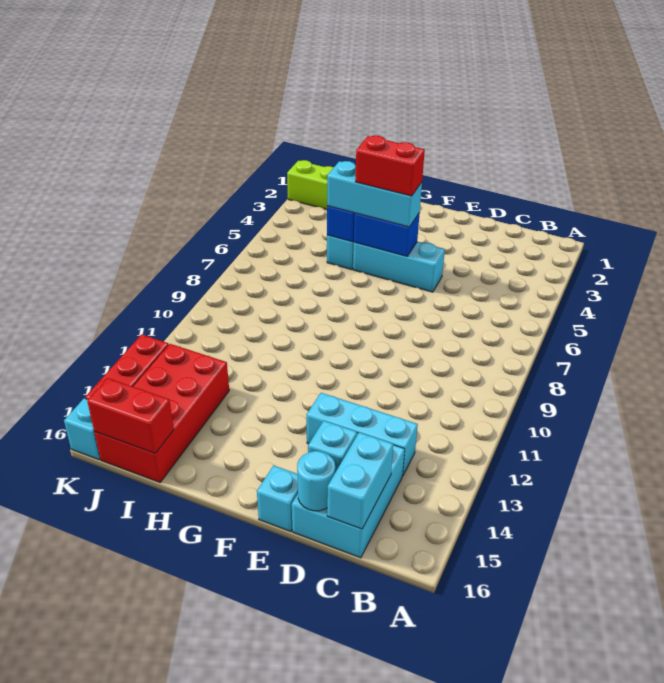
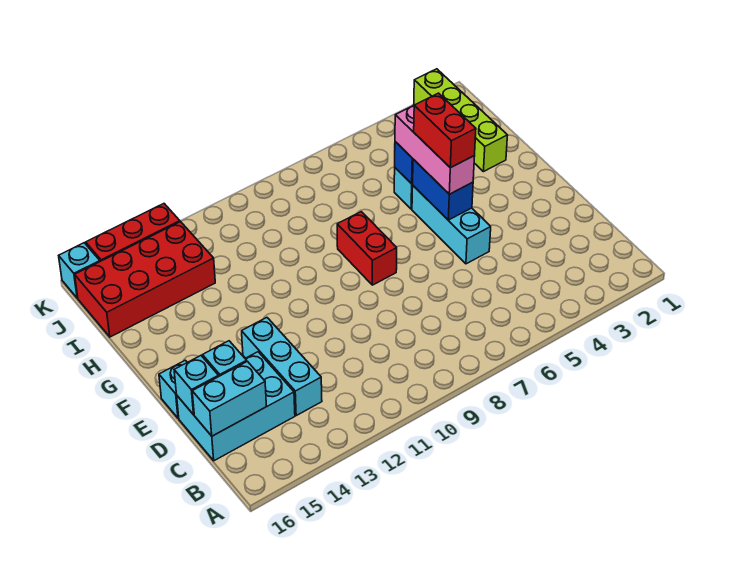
cyan round brick D16 level 2 -> cyan brick D16 level 2
cyan brick F5:H5 level 3 -> pink brick F5:H5 level 3
red brick I16:J16 level 2 -> red brick F8:G8 level 1

